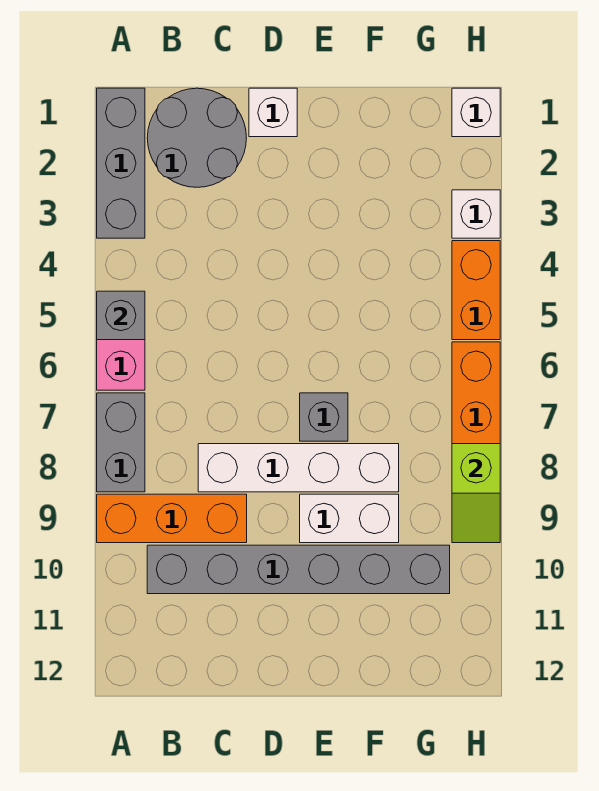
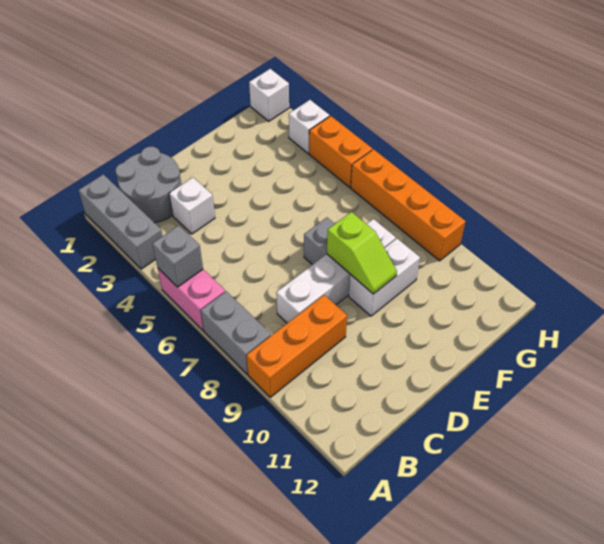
grey brick B10:G10 level 1 -> none
white brick D1 level 1 -> white brick C3 level 1
lime slope H8:H9 level 2 top 8 -> lime slope E8:E9 level 2 top 8

